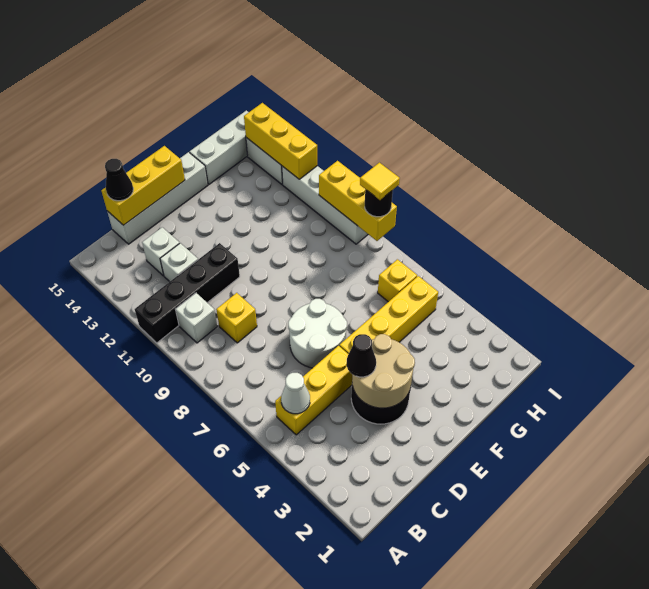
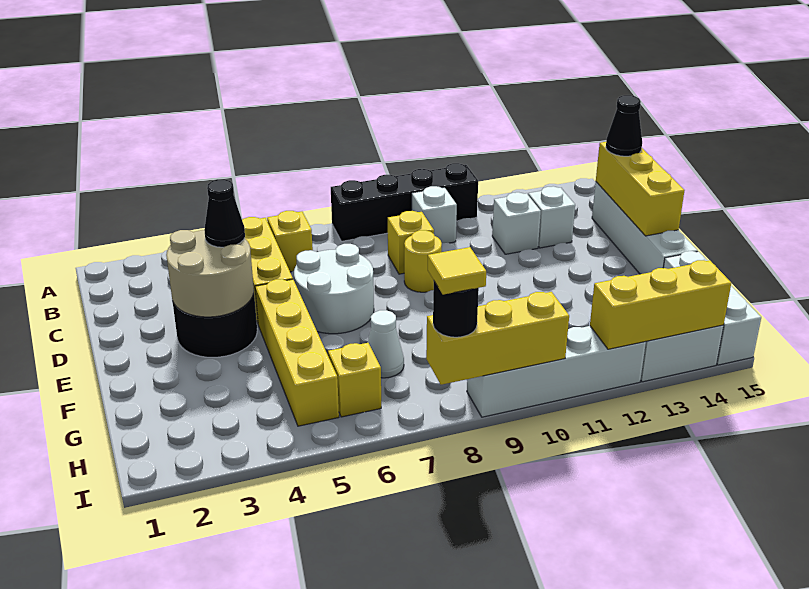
black brick A11:D11 level 1 -> black brick A8:A11 level 1
white cone B5 level 2 -> white cone G7 level 1
none -> yellow brick B6 level 1
none -> yellow round brick D9 level 1

